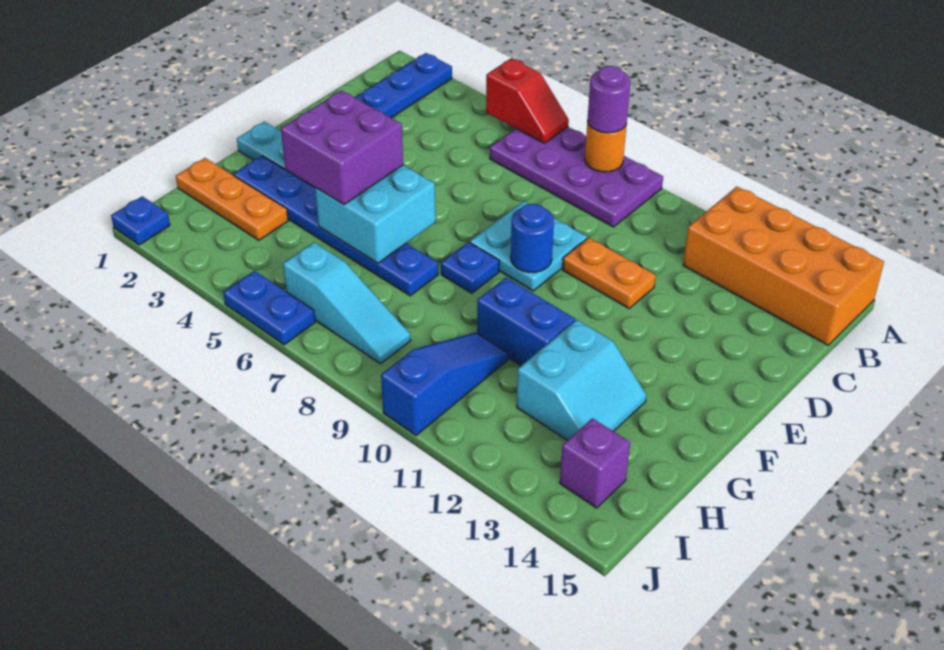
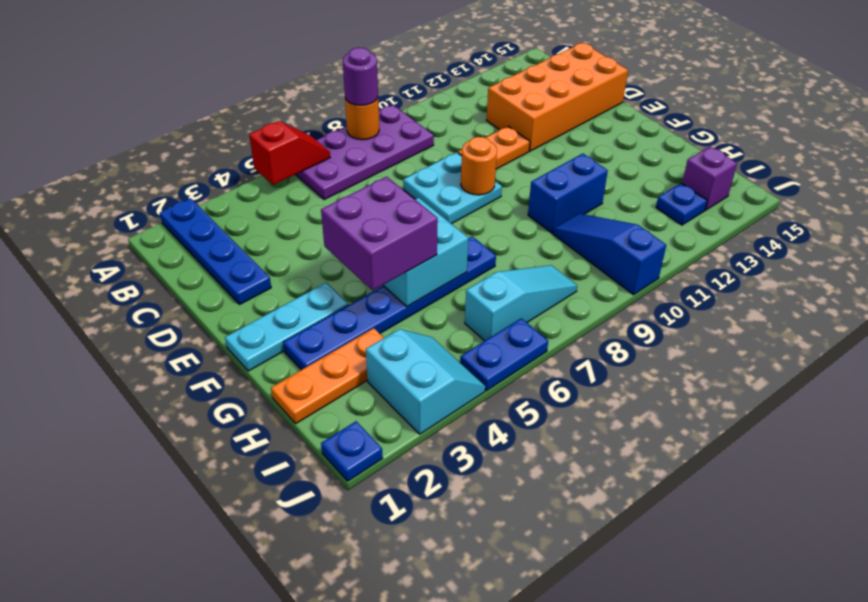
orange brick A12:B15 level 1 -> orange brick C12:D15 level 1
blue round brick E9 level 2 -> orange round brick E9 level 2
blue plate F8 level 1 -> blue plate I13 level 1
cyan slope G12:H13 level 1 top 12 -> cyan slope I3:J4 level 1 top 3

